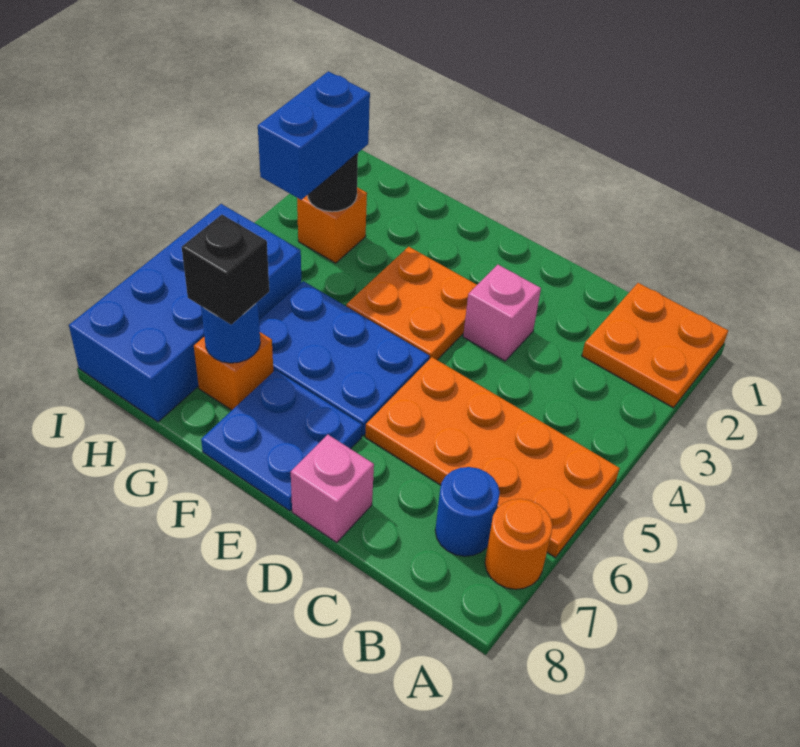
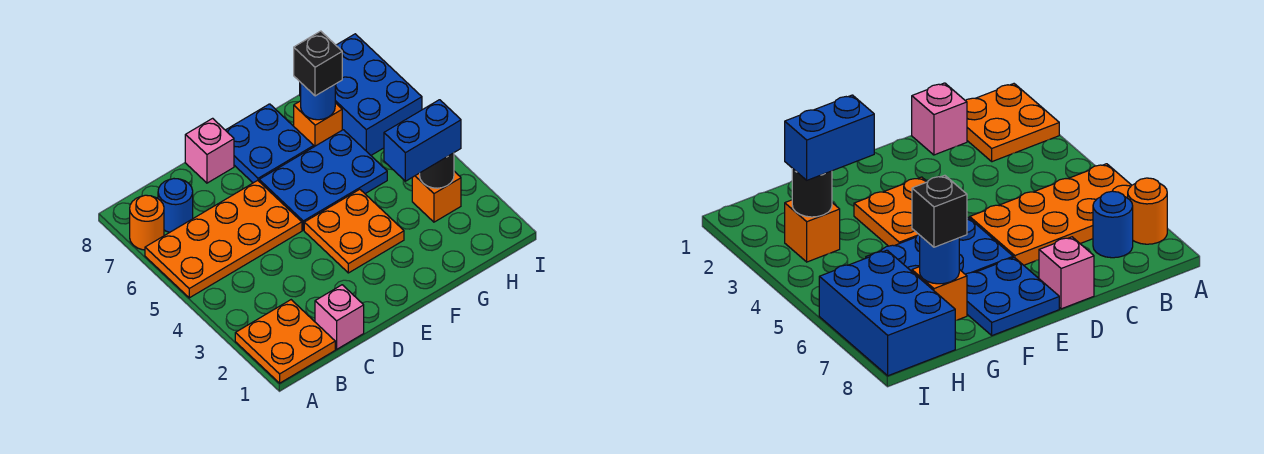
pink brick D3 level 1 -> pink brick C1 level 1
blue brick H3:H4 level 3 -> blue brick G3:H3 level 3
blue brick H5:I8 level 1 -> blue brick H6:I8 level 1

